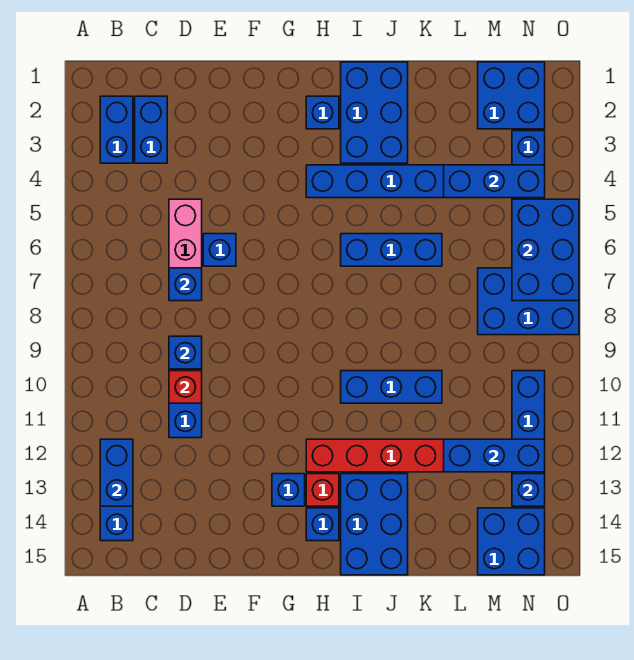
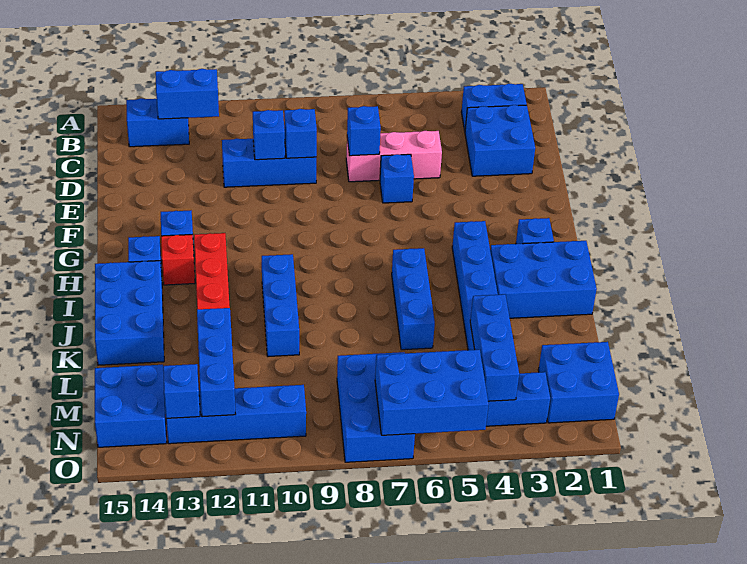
blue brick C2:C3 level 1 -> blue brick C2:D3 level 1
red brick D10 level 2 -> blue brick D10 level 2
blue brick I13:J15 level 1 -> blue brick I14:K15 level 1

